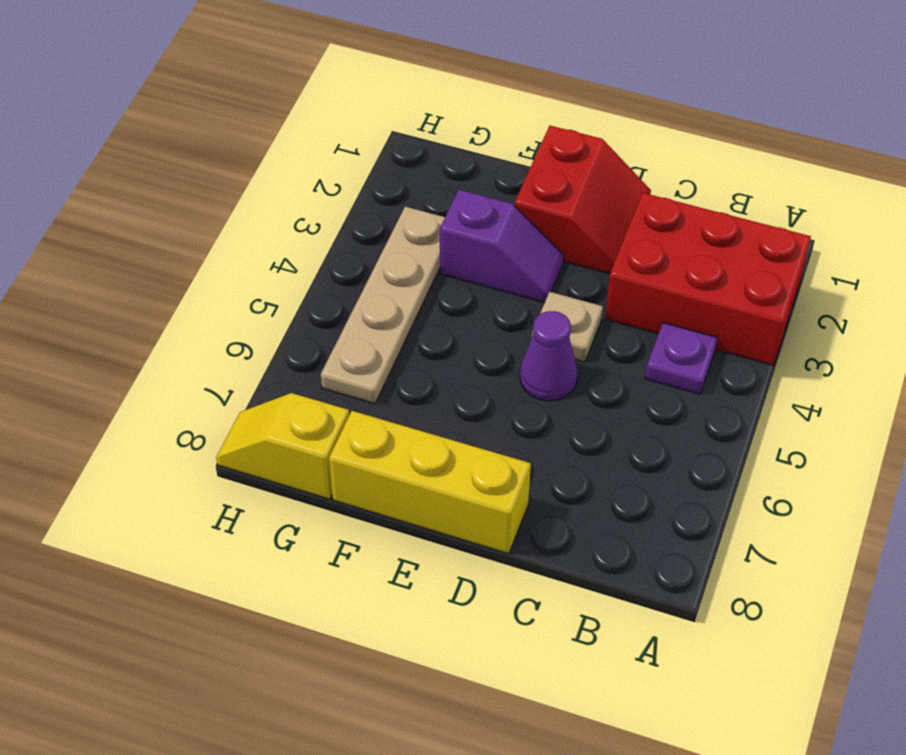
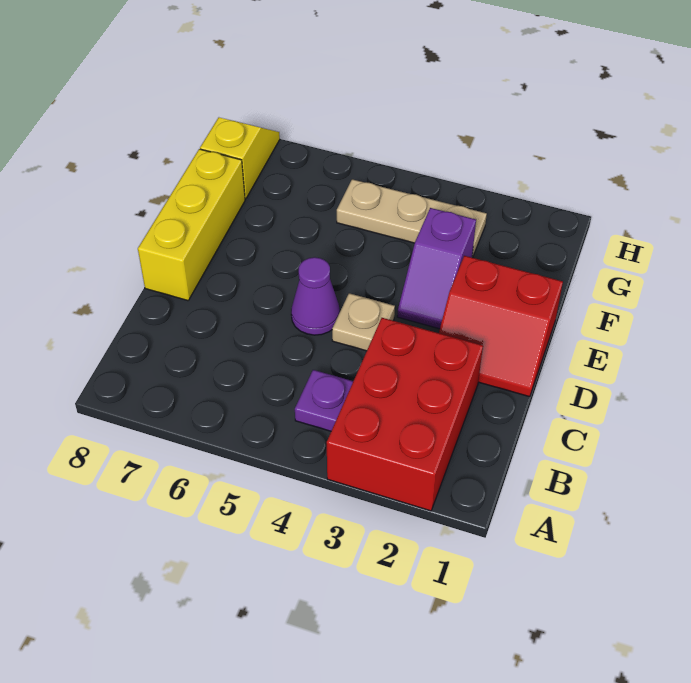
tan plate G3:G6 level 1 -> tan plate G3:G5 level 1

